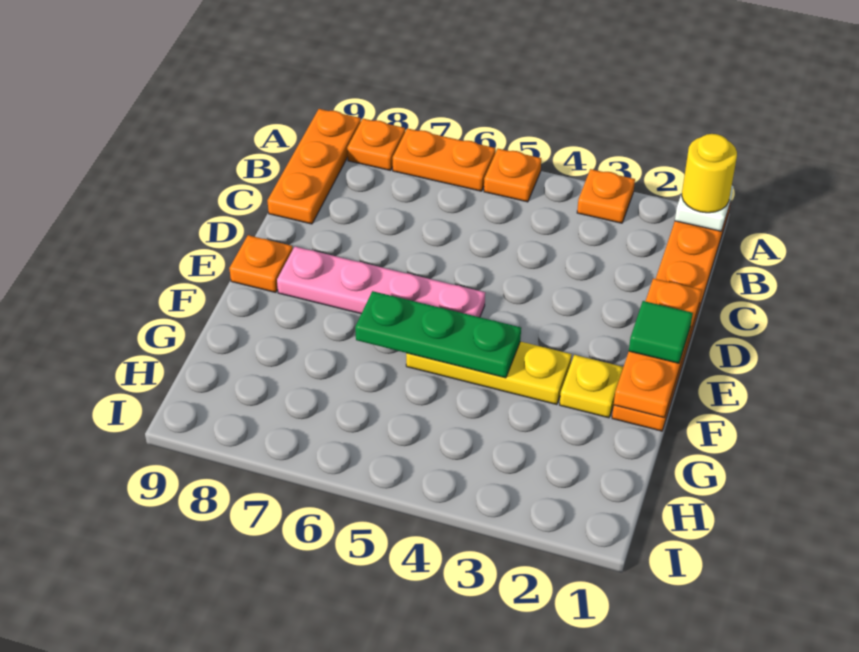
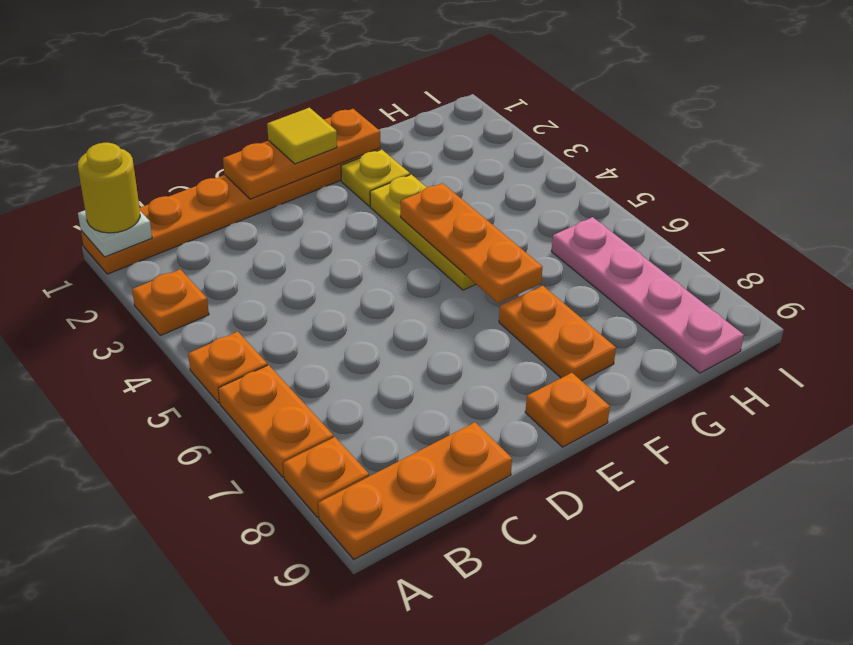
green tile E1 level 3 -> yellow tile E1 level 3
pink plate E5:E8 level 1 -> pink plate H6:H9 level 1
green plate F4:F6 level 2 -> orange plate F4:F6 level 2
none -> orange plate F7:F8 level 1

